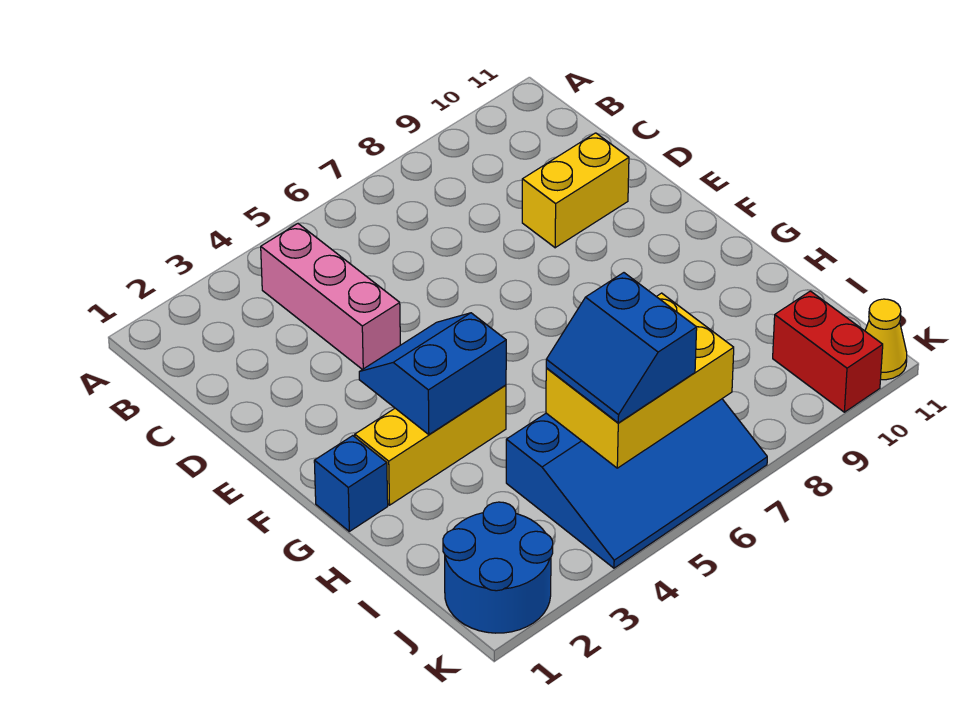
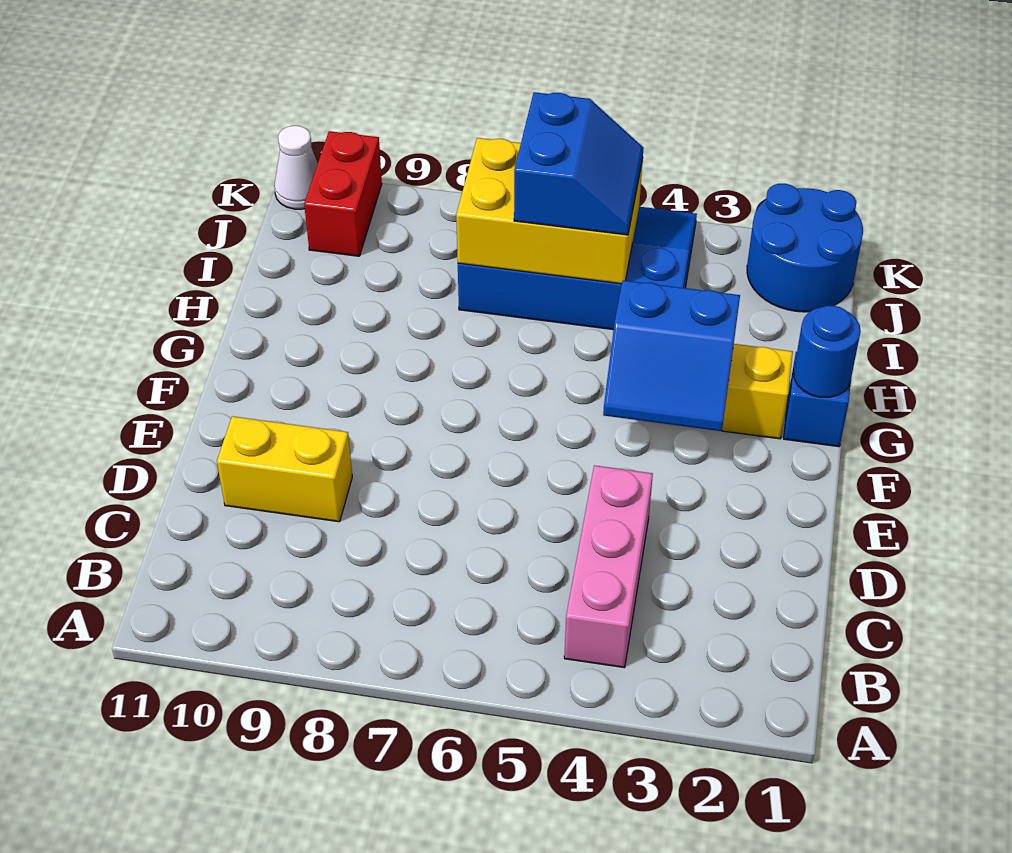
none -> blue round brick G1 level 2
yellow cone K11 level 1 -> white cone K11 level 1

